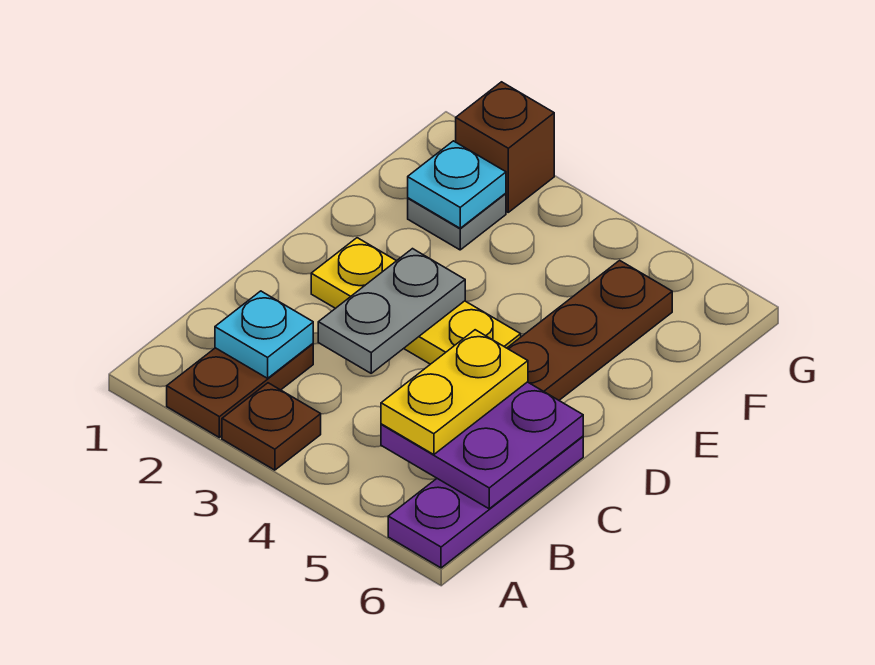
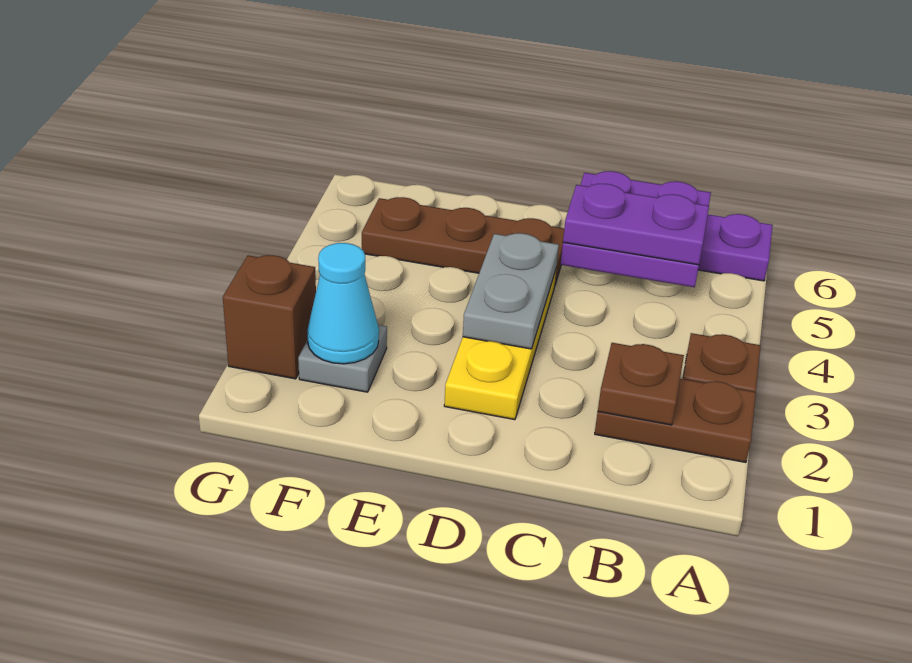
cyan plate B2 level 2 -> brown plate B2 level 2
yellow plate B5:C5 level 3 -> purple plate B5:C5 level 3
grey plate C3:D3 level 2 -> grey plate D3:D4 level 2
cyan plate F2 level 2 -> cyan cone F2 level 2

